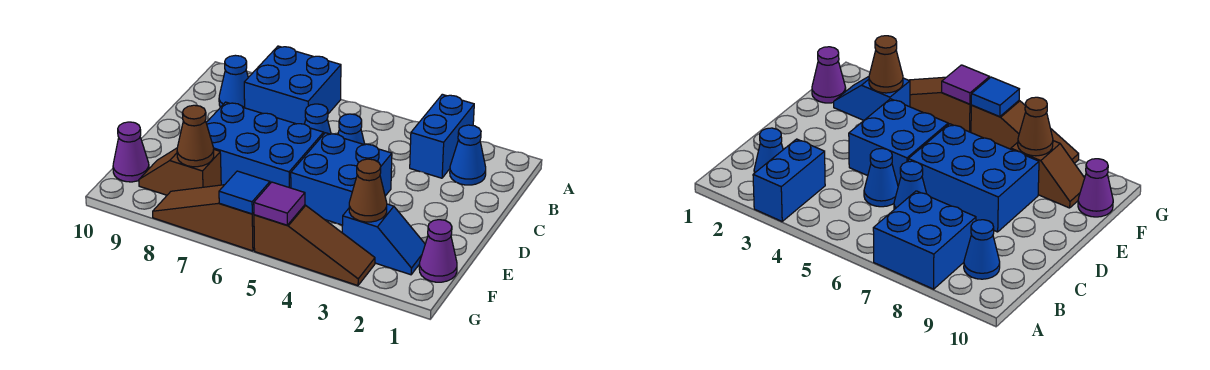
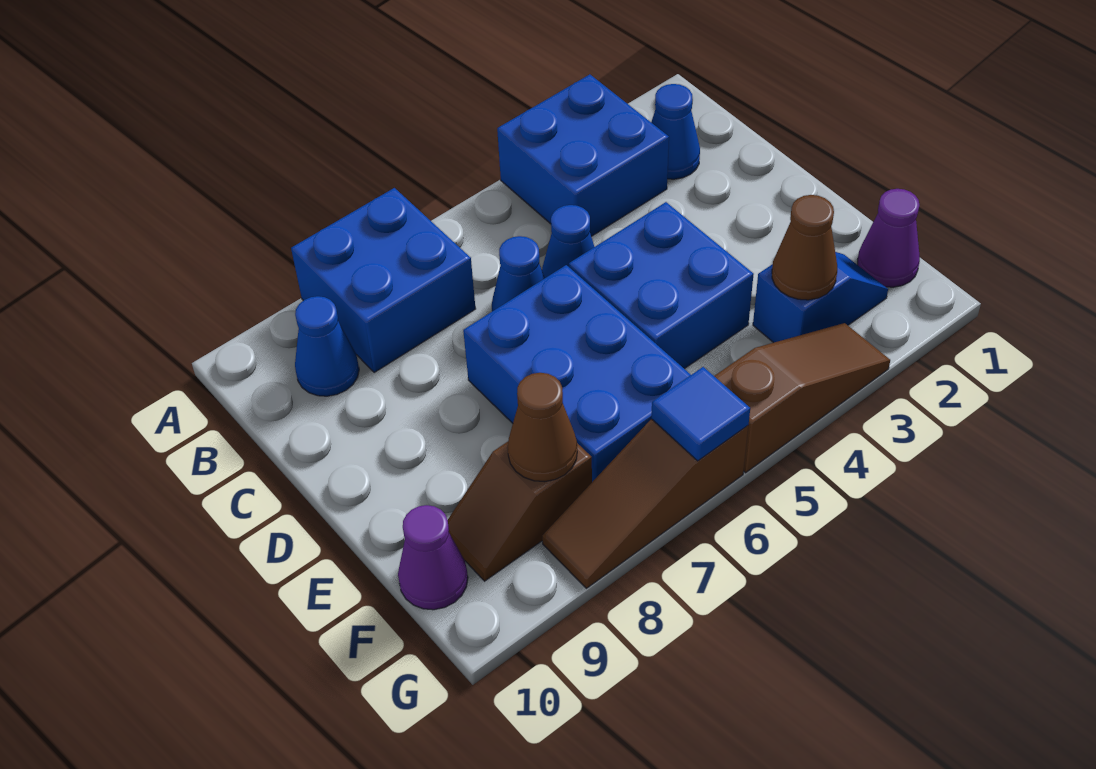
blue brick A3:B3 level 1 -> blue brick A3:B4 level 1
blue brick D6:E8 level 1 -> blue brick D6:F7 level 1
purple tile G5 level 2 -> none

